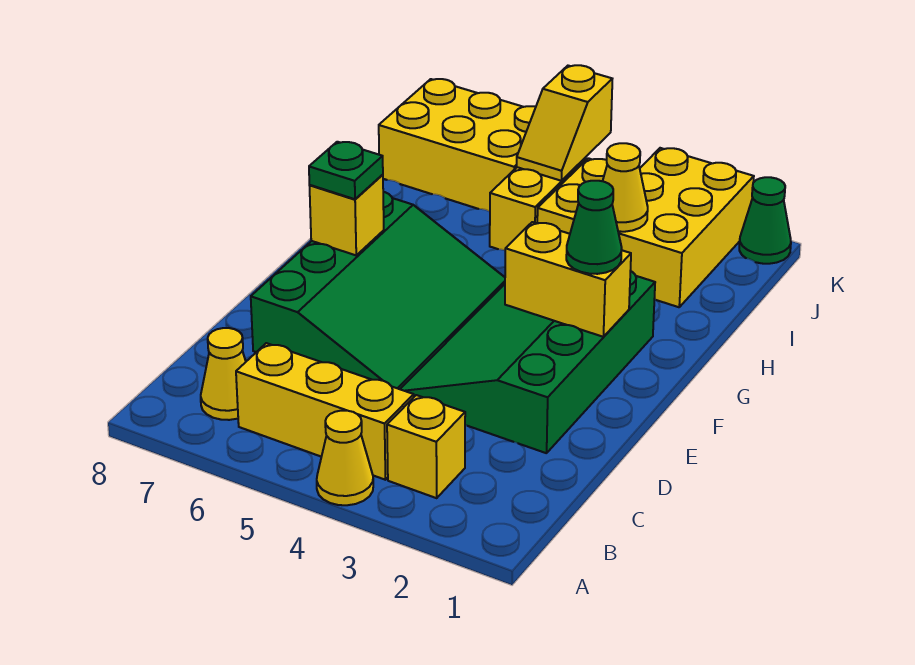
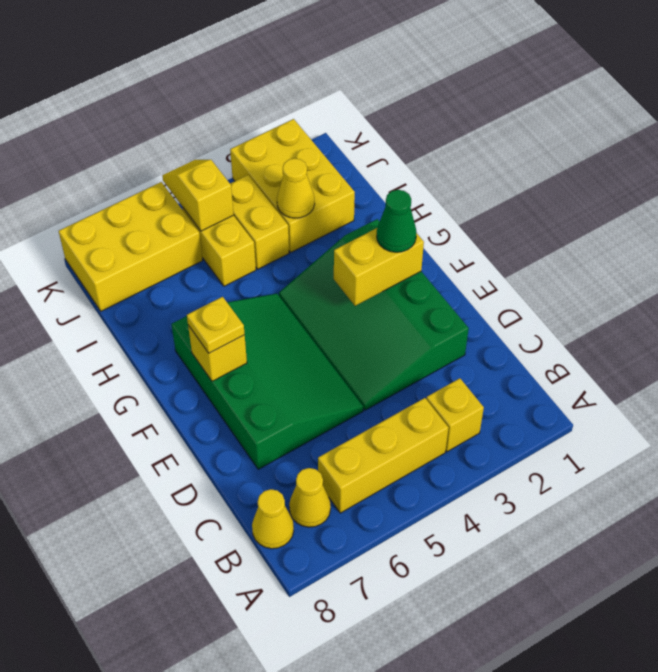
yellow cone A4 level 1 -> yellow cone B8 level 1
green plate F7 level 3 -> yellow plate F7 level 3
yellow slope J5:K5 level 2 top K -> yellow slope J5:K5 level 2 top J
green cone K1 level 1 -> none

